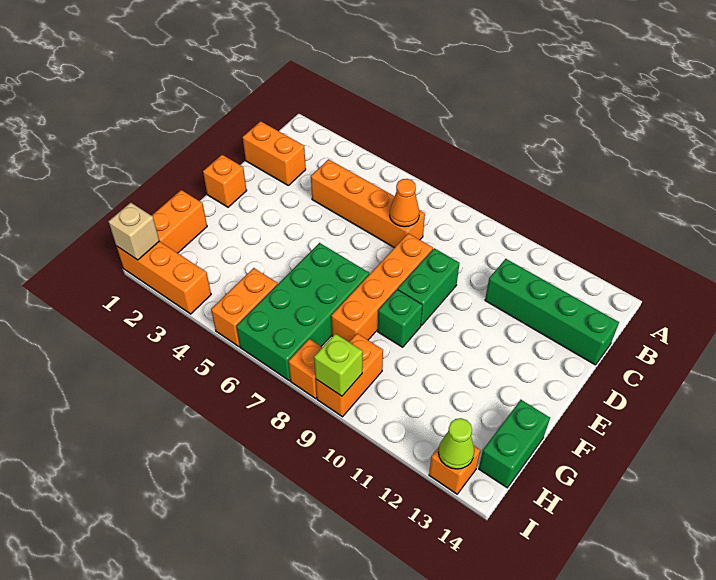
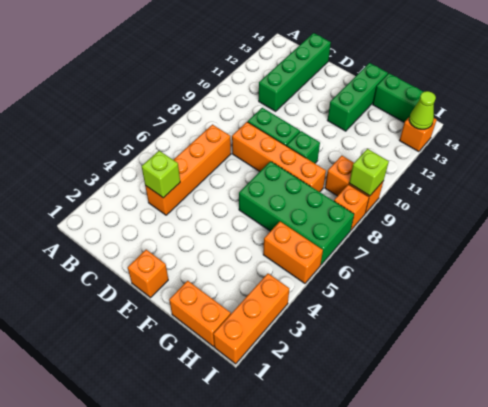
orange brick C1:C2 level 1 -> none
none -> lime brick C4 level 2
orange cone C7 level 2 -> none
none -> green brick F12:F14 level 1
tan brick I1 level 2 -> none

